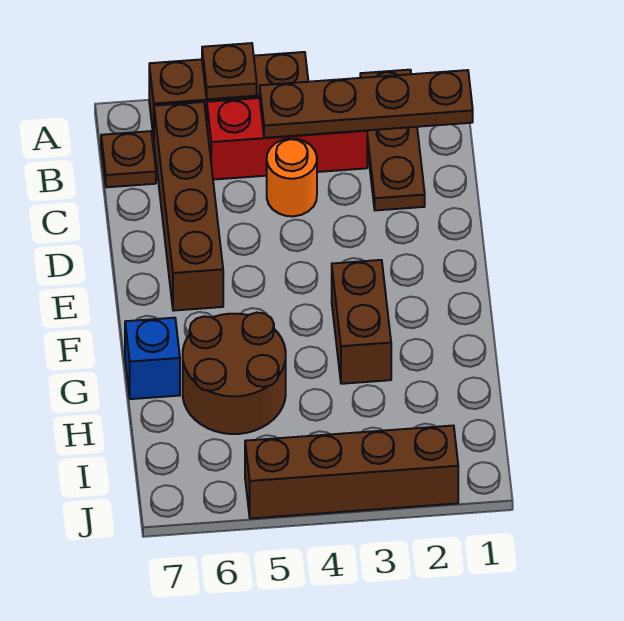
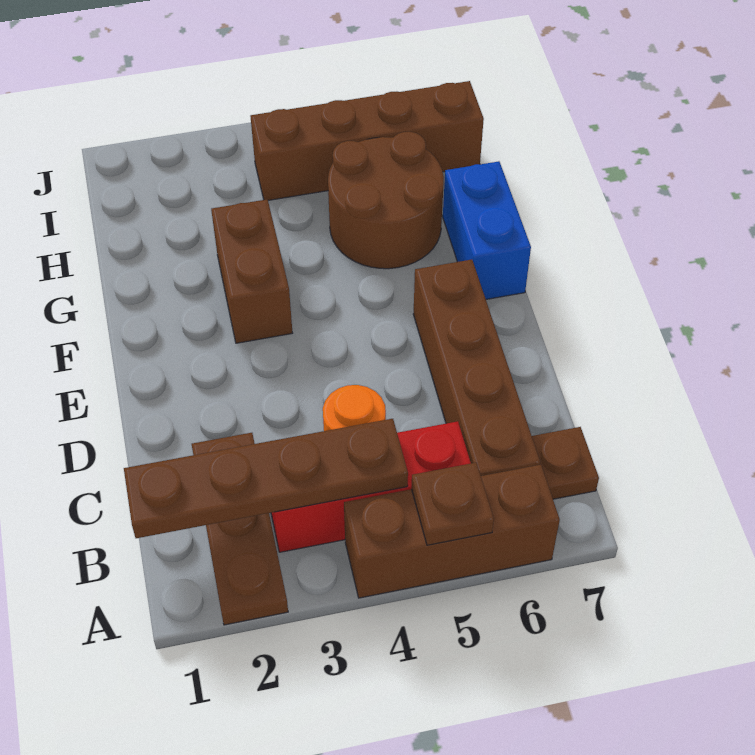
blue brick G7 level 1 -> blue brick F7:G7 level 1
brown brick J2:J5 level 1 -> brown brick I4:I7 level 1

